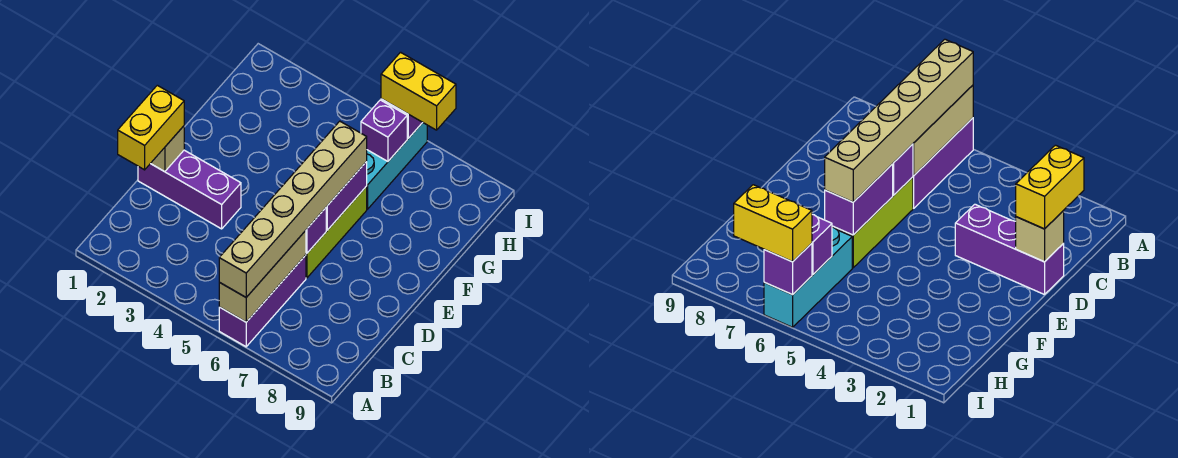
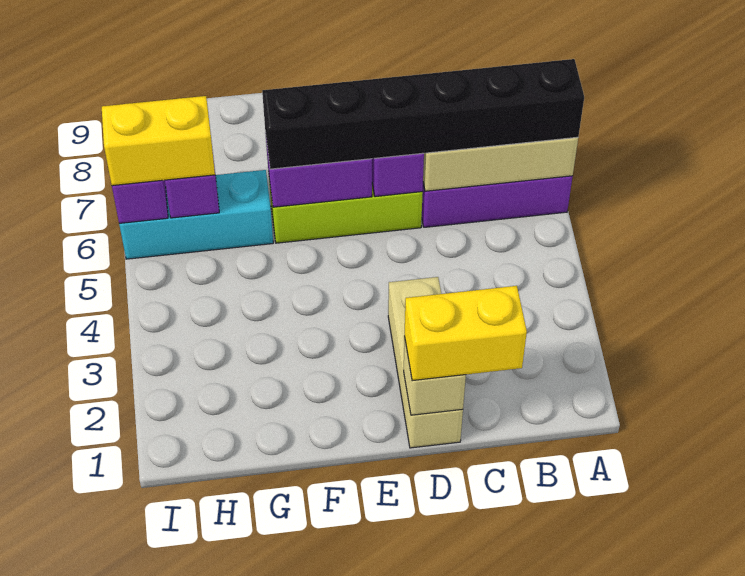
tan brick A6:F6 level 3 -> black brick A6:F6 level 3
purple brick D1:D3 level 1 -> tan brick D1:D3 level 1
yellow brick I6:I7 level 3 -> yellow brick H6:I6 level 3

